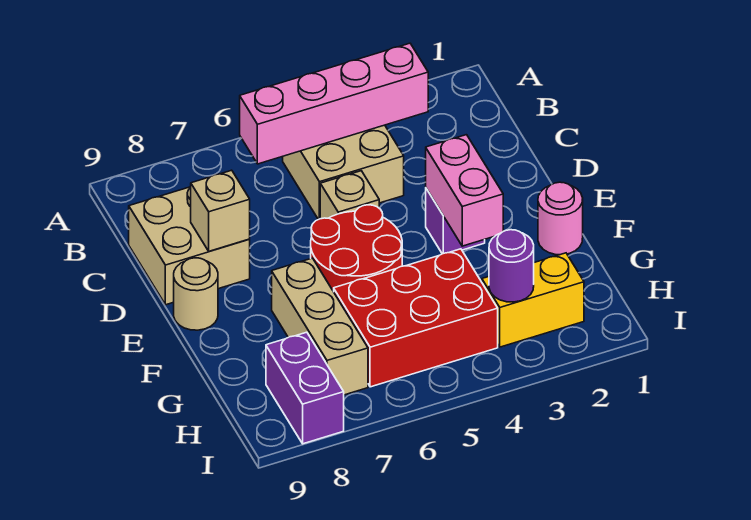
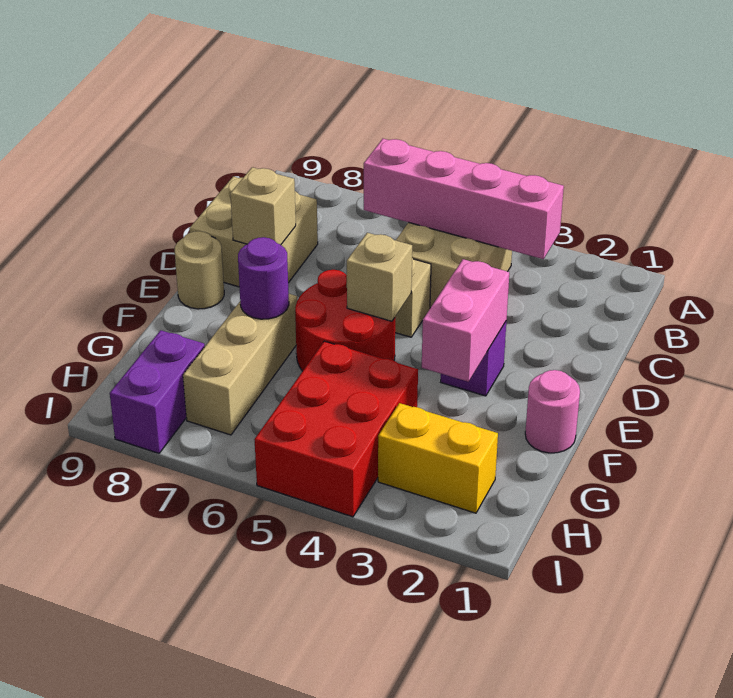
none -> tan brick E5 level 2
red brick G4:H6 level 1 -> red brick G4:I5 level 1
purple round brick H3 level 2 -> purple round brick F7 level 2

